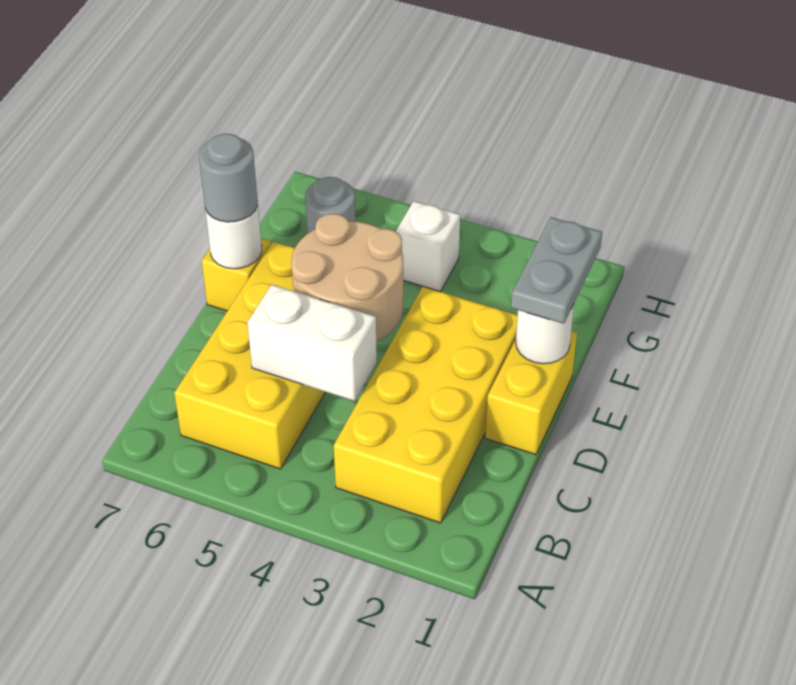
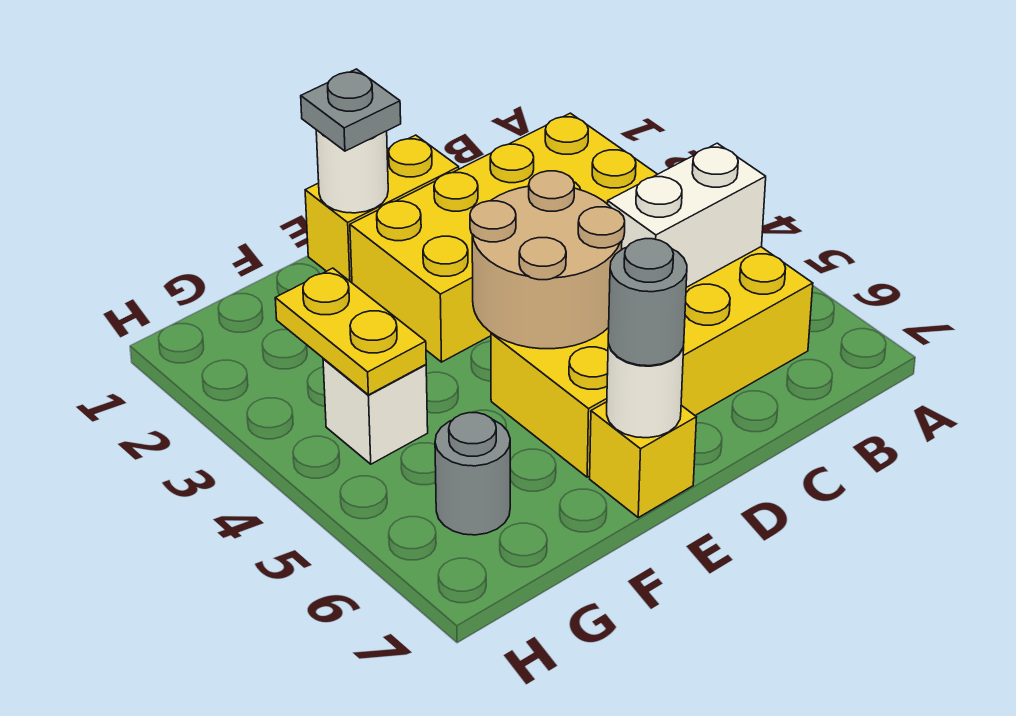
white brick C4:C5 level 2 -> white brick B5:C5 level 2
grey plate E1:F1 level 3 -> grey plate E1 level 3
none -> yellow plate G3:G4 level 2

